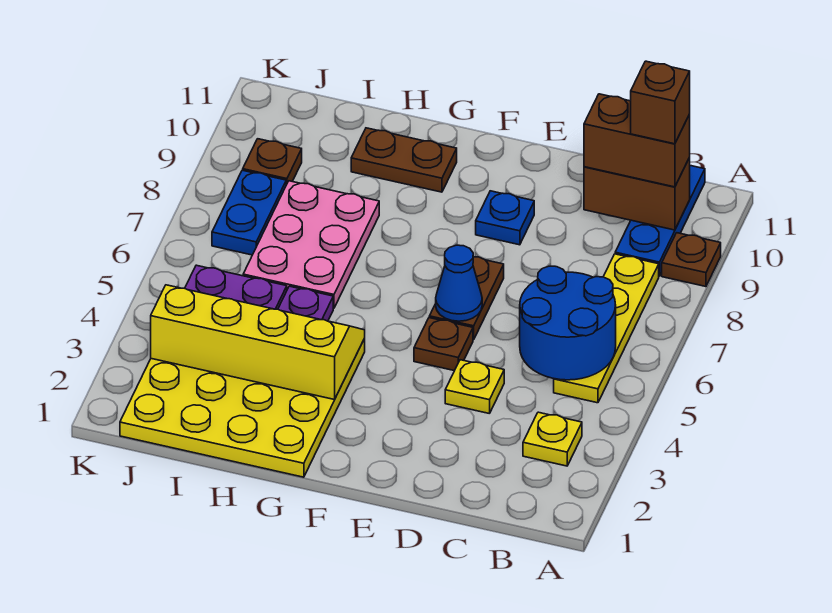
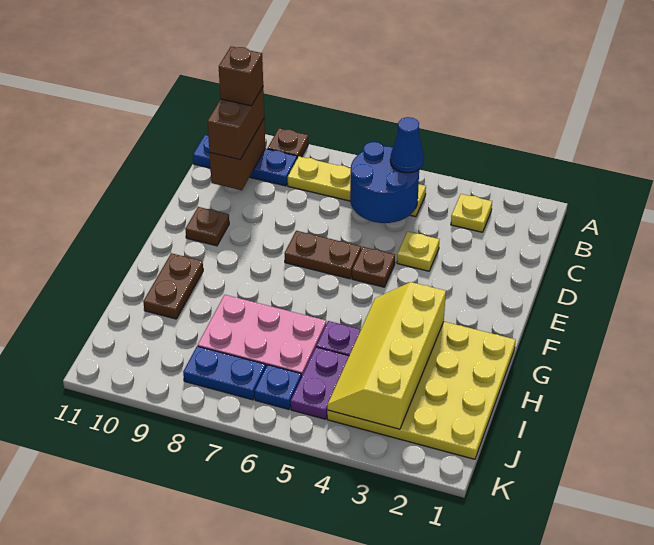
blue cone E6 level 2 -> blue cone B5 level 3
blue plate E9 level 1 -> blue plate J6 level 1
brown plate J9 level 1 -> brown plate E10 level 1

